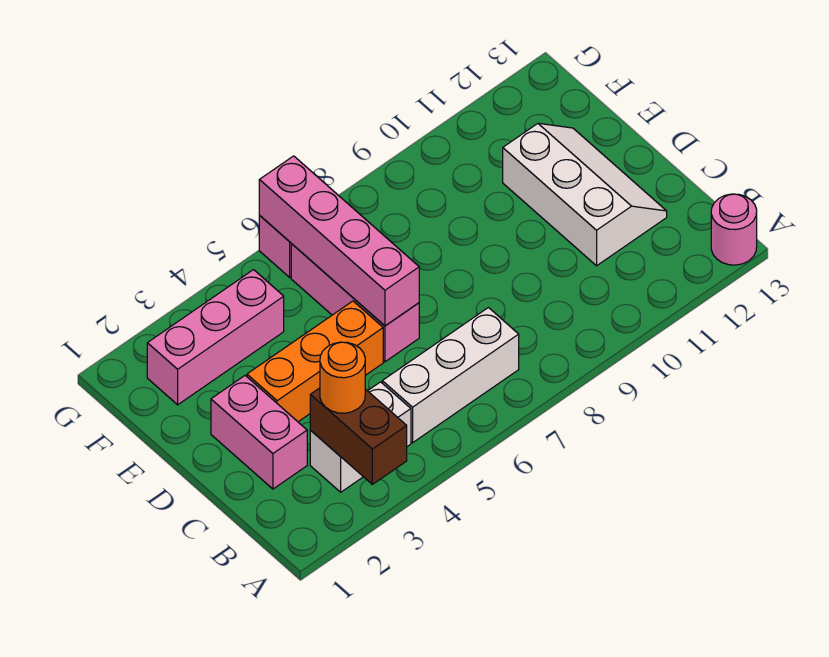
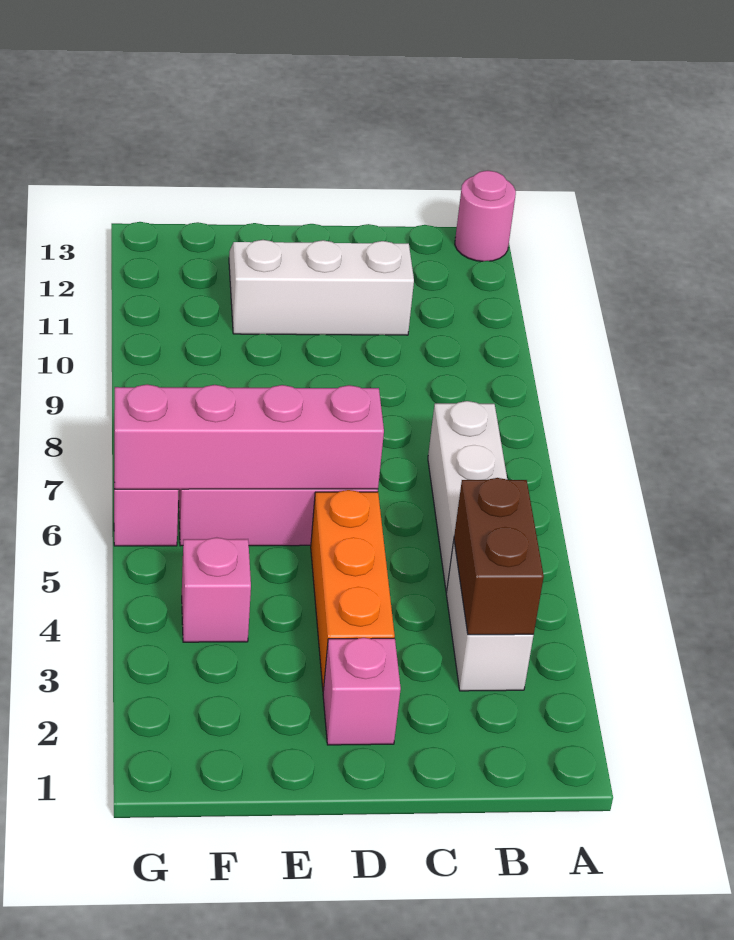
brown brick A3:B3 level 2 -> brown brick B3:B4 level 2
orange round brick B3 level 3 -> none
pink brick C2:D2 level 1 -> pink brick D2 level 1
pink brick F2:F4 level 1 -> pink brick F4 level 1

